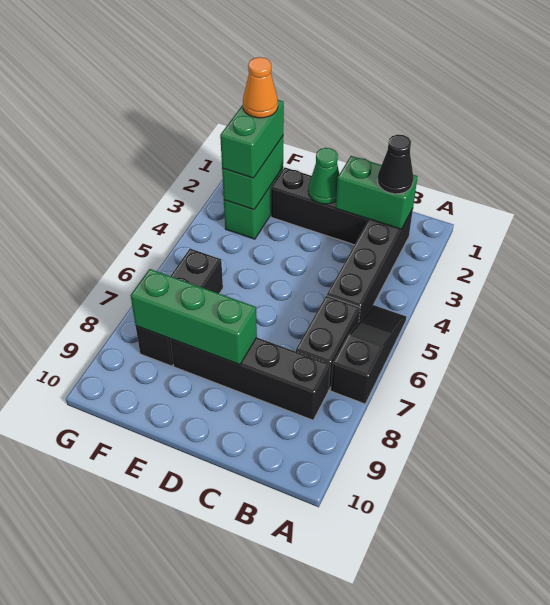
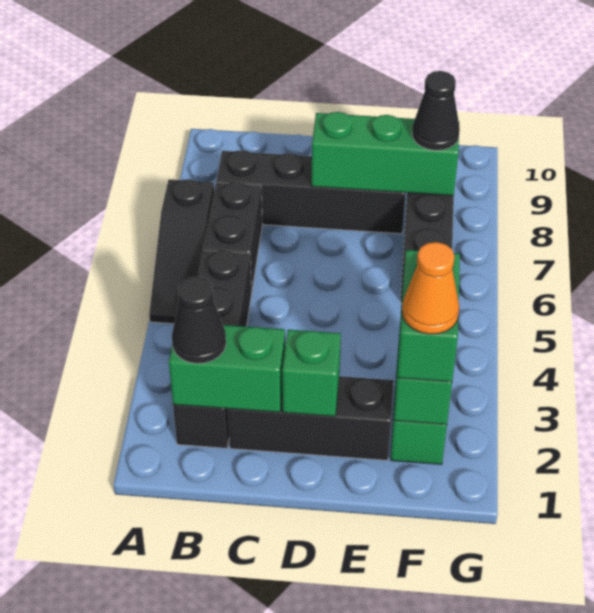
green cone D2 level 2 -> green brick D2 level 2
none -> black cone F8 level 3

